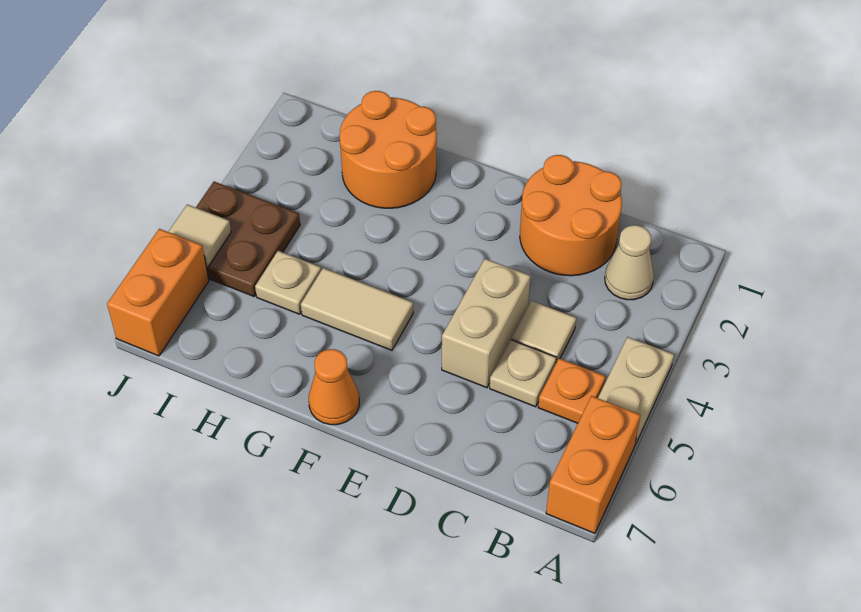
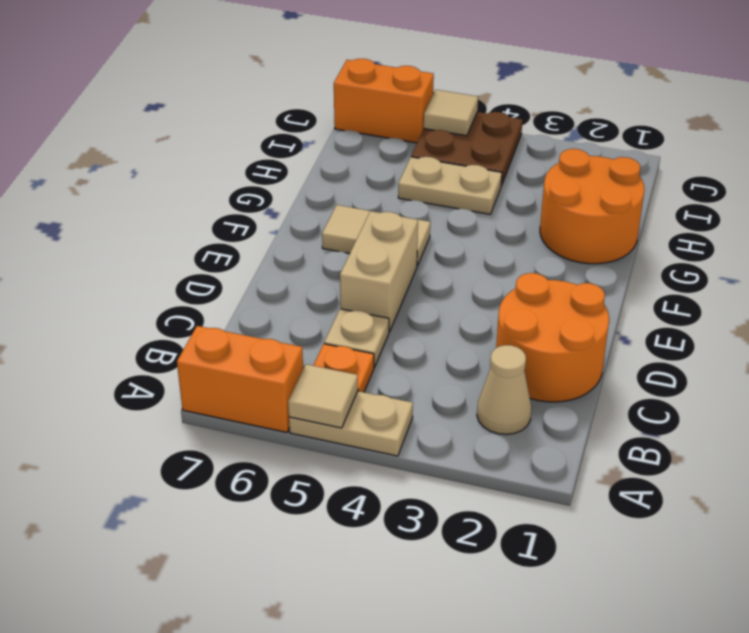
tan tile C4 level 1 -> tan tile A5 level 2
tan brick D4:D5 level 1 -> tan brick D5:E5 level 1
tan tile F5:G5 level 1 -> tan tile F5:F6 level 1
orange cone F7 level 1 -> none
tan plate H5 level 1 -> tan plate H4:H5 level 1

